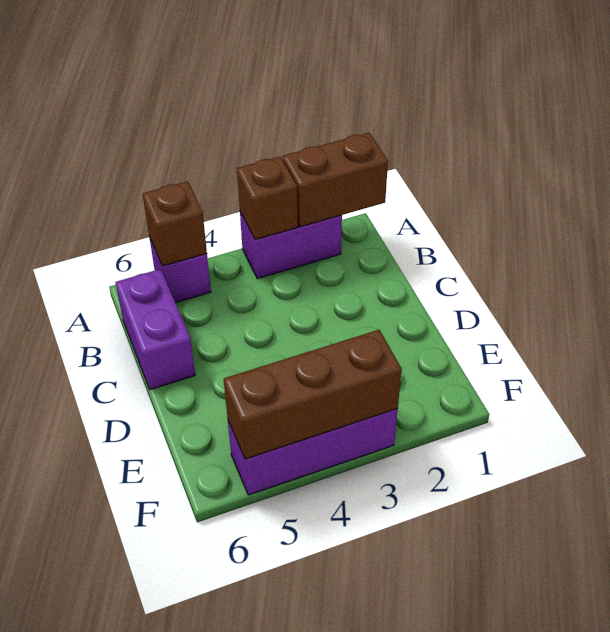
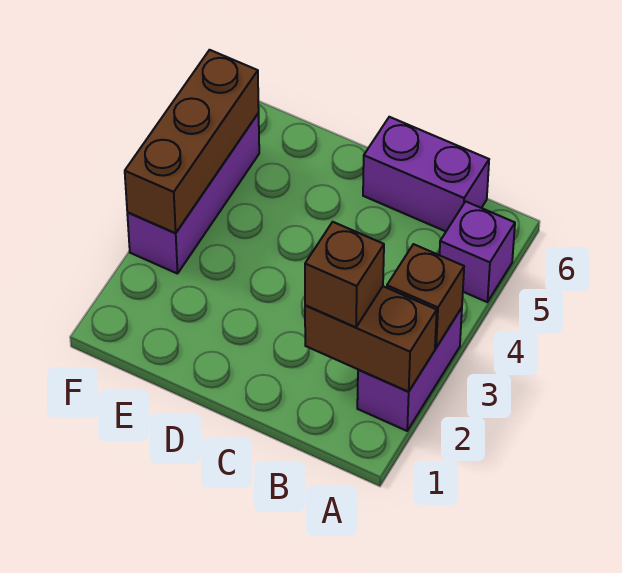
brown brick A1:A2 level 2 -> brown brick A2:B2 level 2
brown brick A5 level 2 -> brown brick B2 level 3

